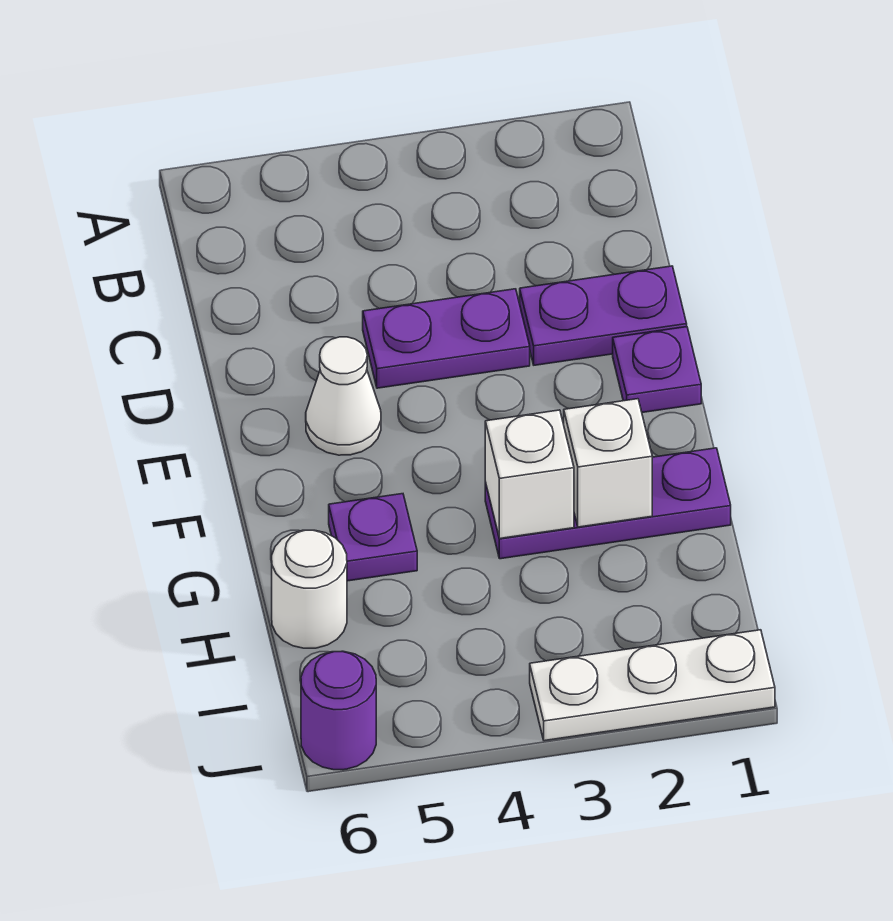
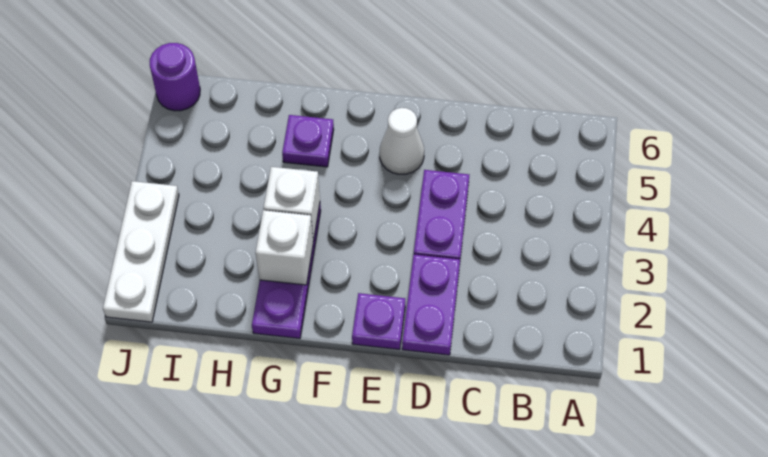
white round brick H6 level 1 -> none

